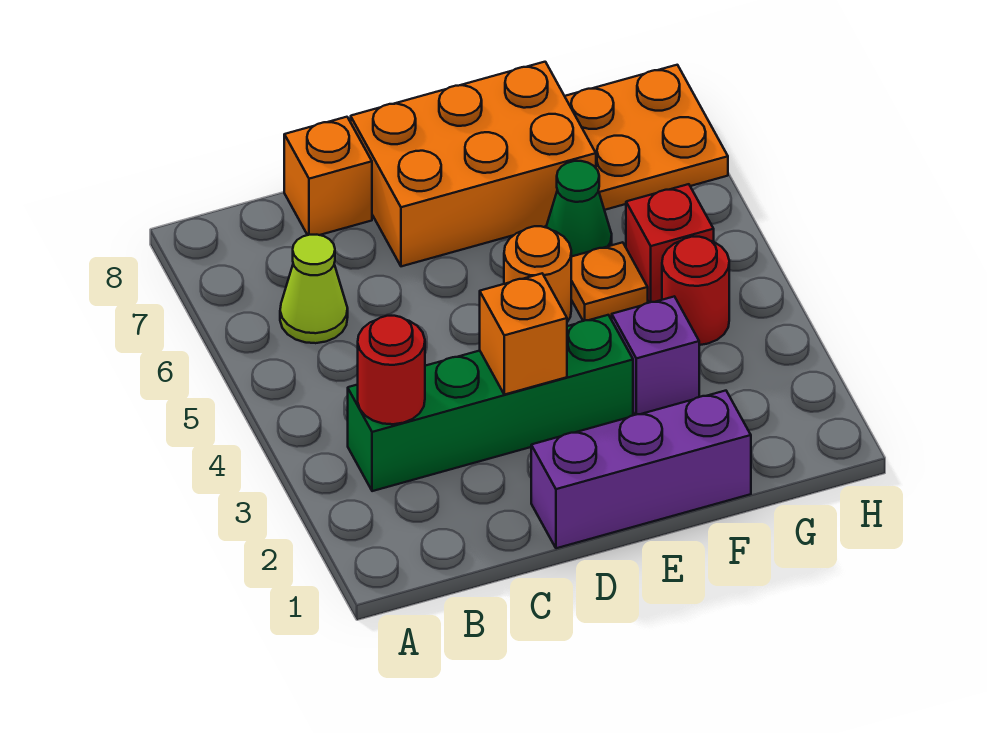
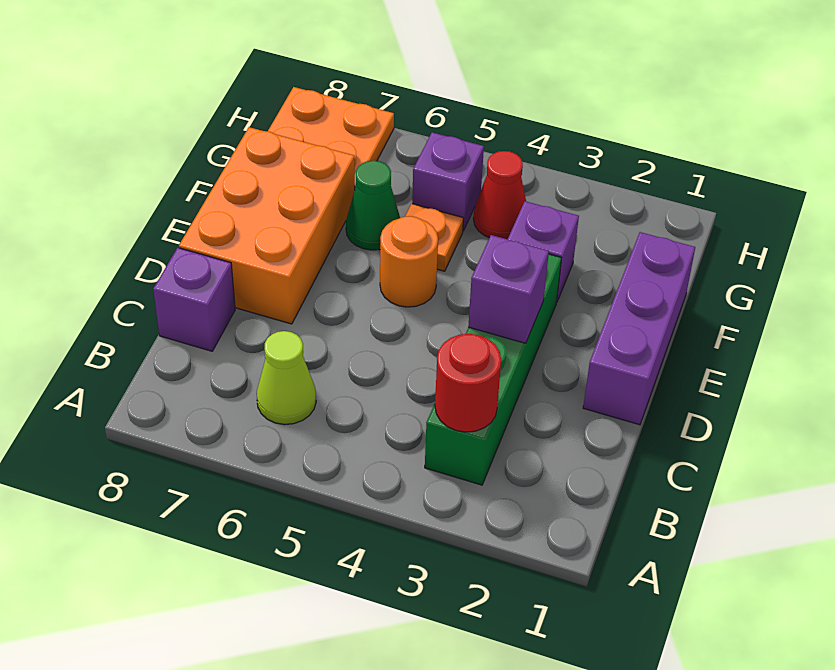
orange brick C8 level 1 -> purple brick C8 level 1
orange brick D3 level 2 -> purple brick D3 level 2
red round brick G4 level 1 -> red cone G4 level 1
red brick G5 level 1 -> purple brick G5 level 1

